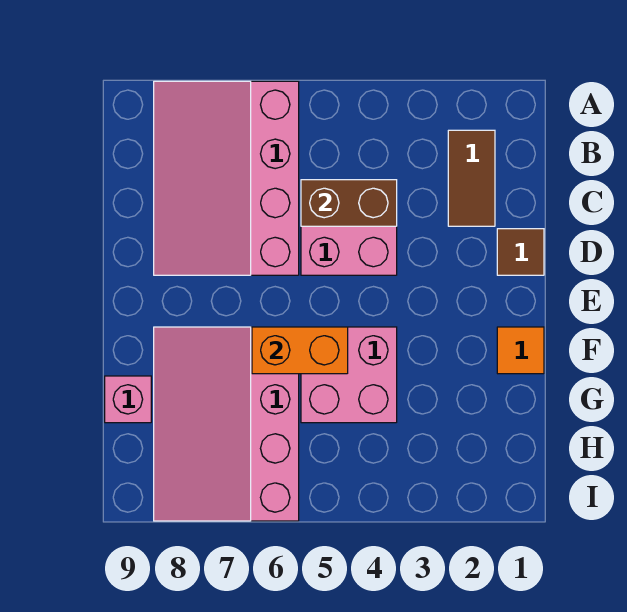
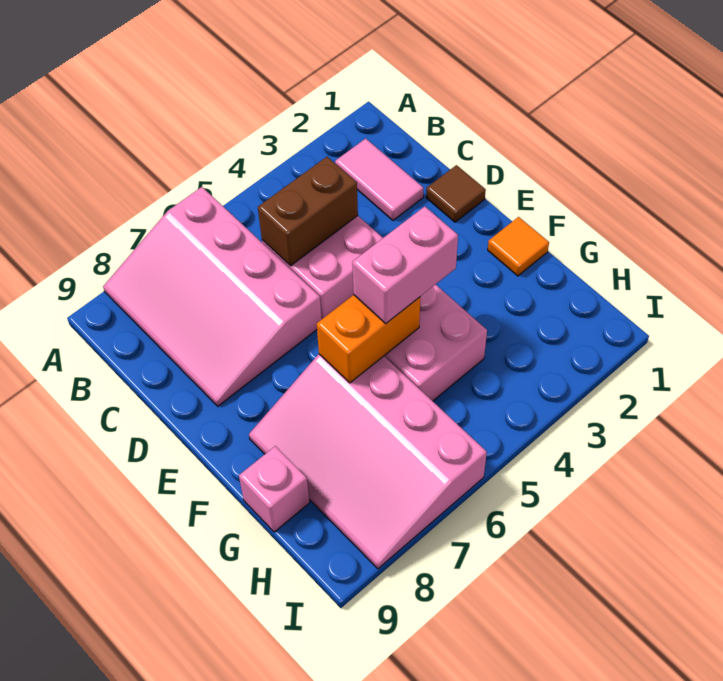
brown tile B2:C2 level 1 -> pink tile B2:C2 level 1
none -> pink brick F4:F5 level 3

